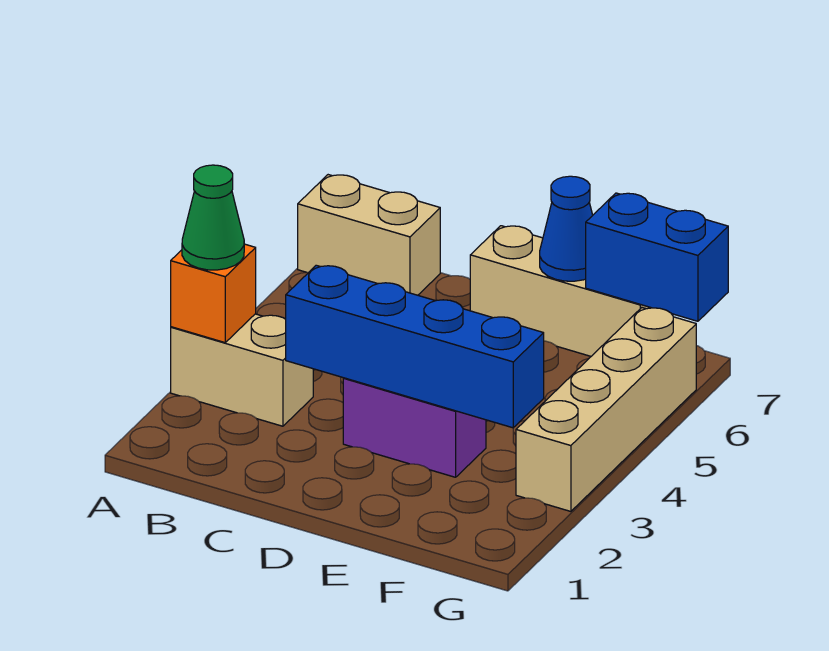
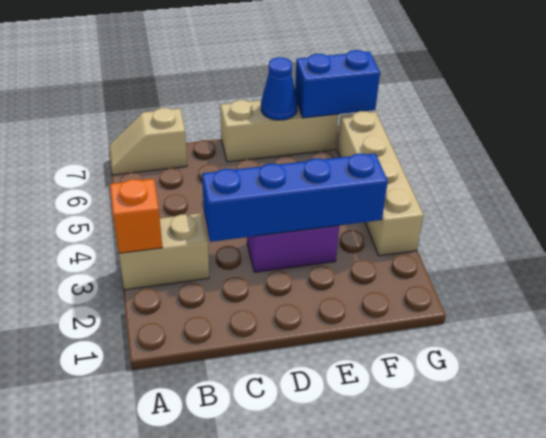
green cone A3 level 3 -> none
tan brick A7:B7 level 1 -> tan slope A7:B7 level 1 top B

